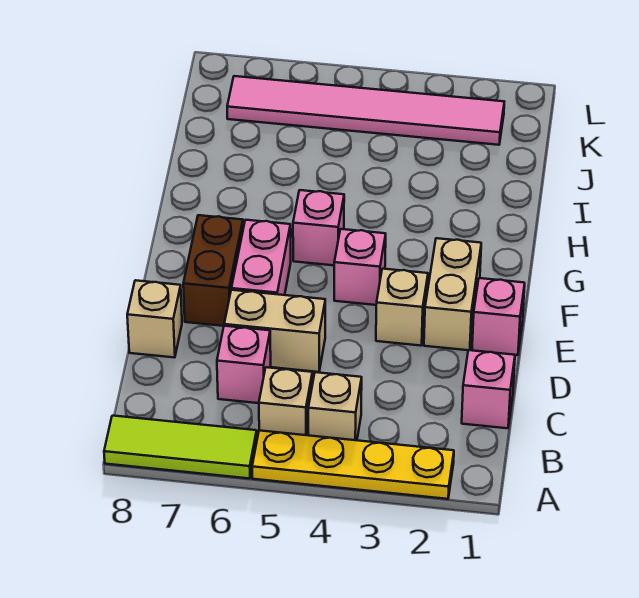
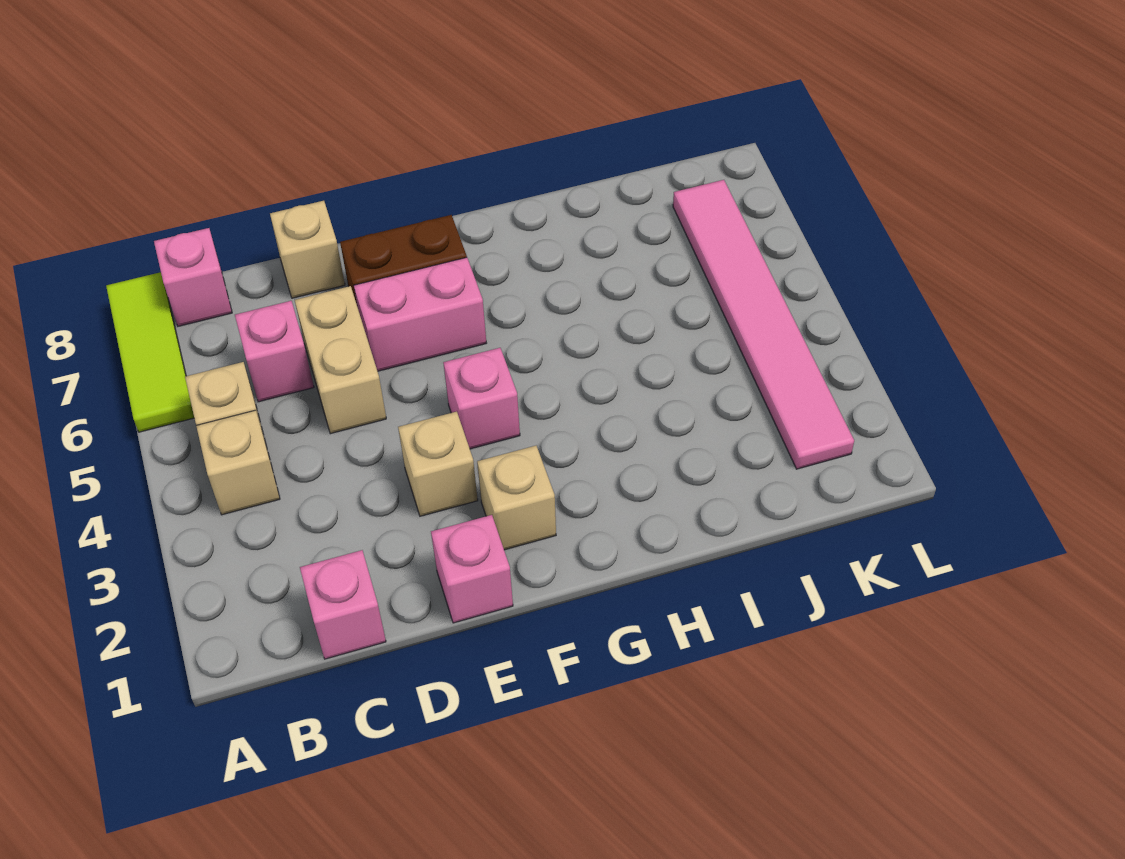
yellow plate A2:A5 level 1 -> none
tan brick E2:F2 level 1 -> tan brick F2 level 1
pink brick G5 level 1 -> pink brick B8 level 1

